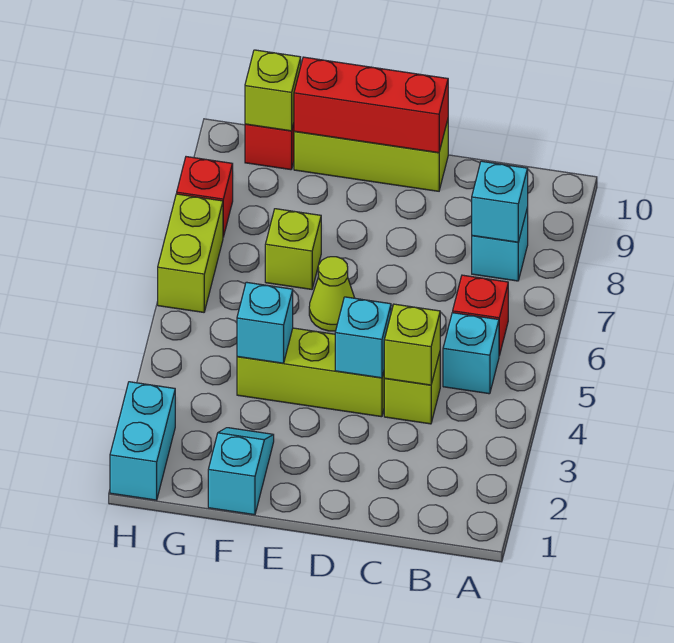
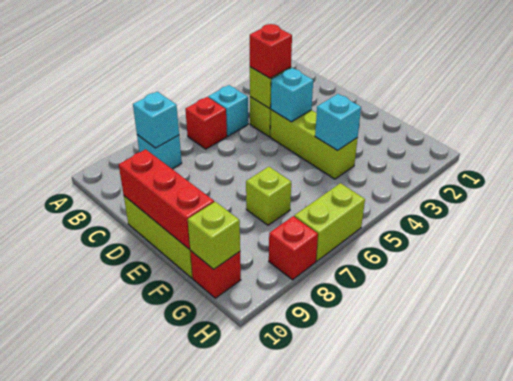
none -> red brick C4 level 3
lime cone E6 level 1 -> none
cyan slope F1:F2 level 1 top 1 -> none
cyan brick H1:H2 level 1 -> none

